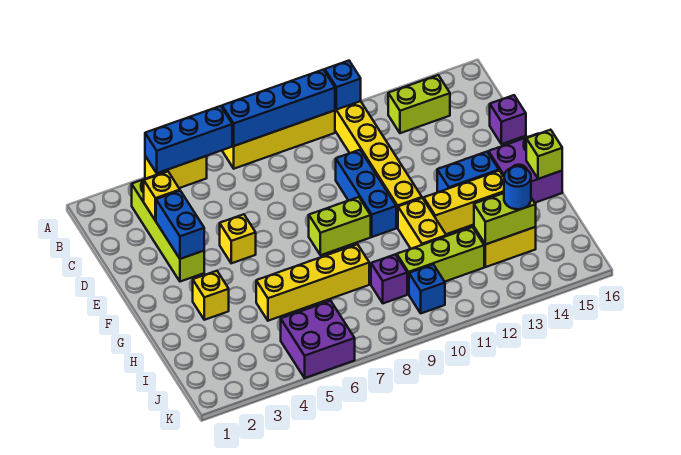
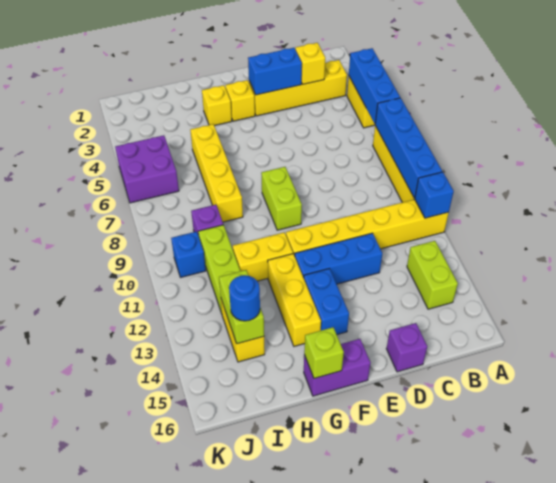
lime brick B3:E3 level 1 -> yellow brick B3:E3 level 1
blue brick D10:F10 level 1 -> blue brick D12:F12 level 1
yellow brick E5 level 1 -> yellow brick F3 level 1
purple brick F15:G16 level 1 -> purple brick F16:G16 level 1

